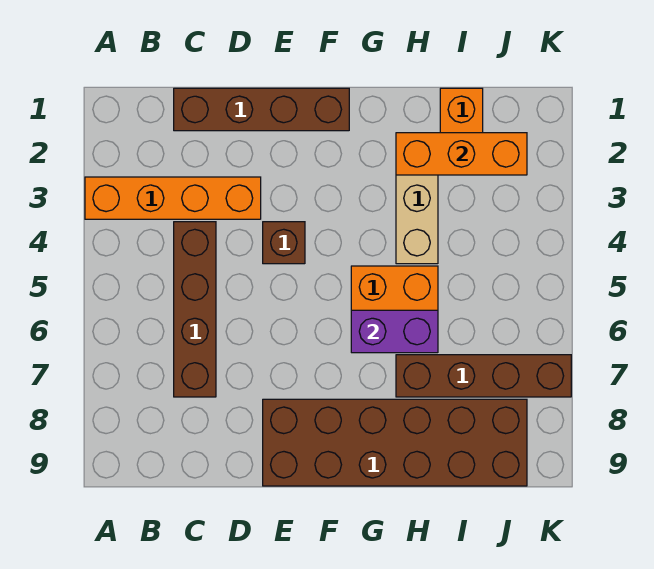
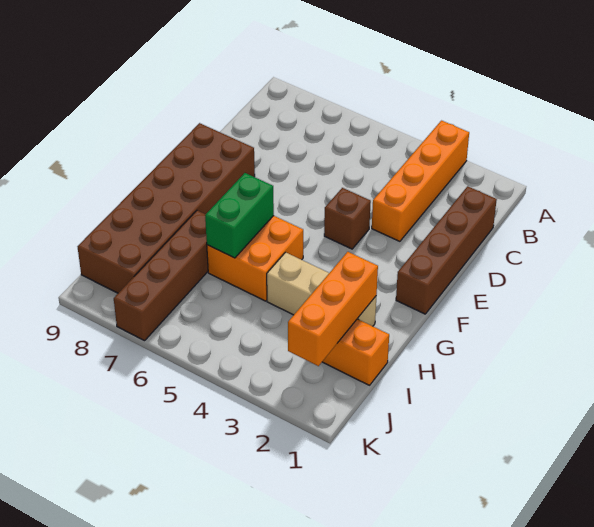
brown brick C4:C7 level 1 -> none
purple brick G6:H6 level 2 -> green brick G6:H6 level 2

